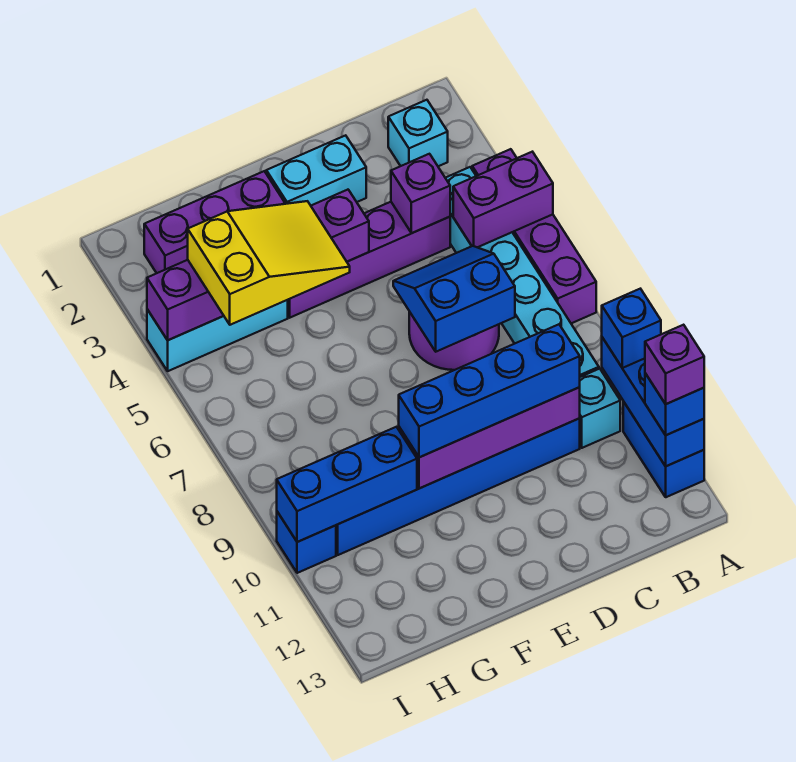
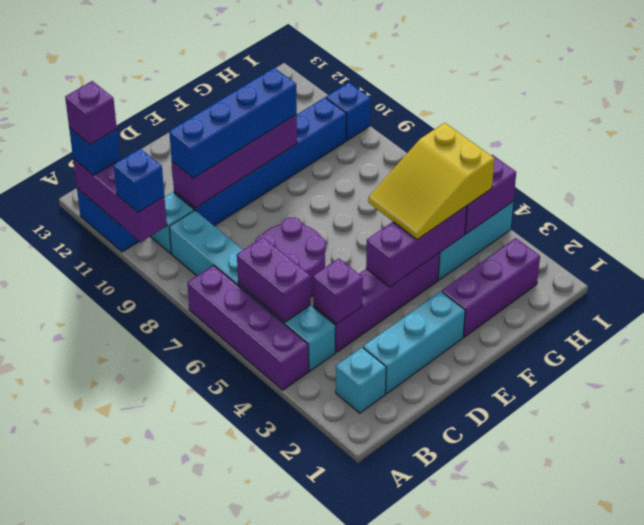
purple brick A5:B5 level 2 -> purple brick B5:B6 level 2
blue brick A10:A12 level 2 -> purple brick A10:A12 level 2
blue slope C6:D7 level 2 top 7 -> none
cyan brick D2:E2 level 1 -> cyan brick C2:E2 level 1
blue brick G10:I10 level 2 -> none

